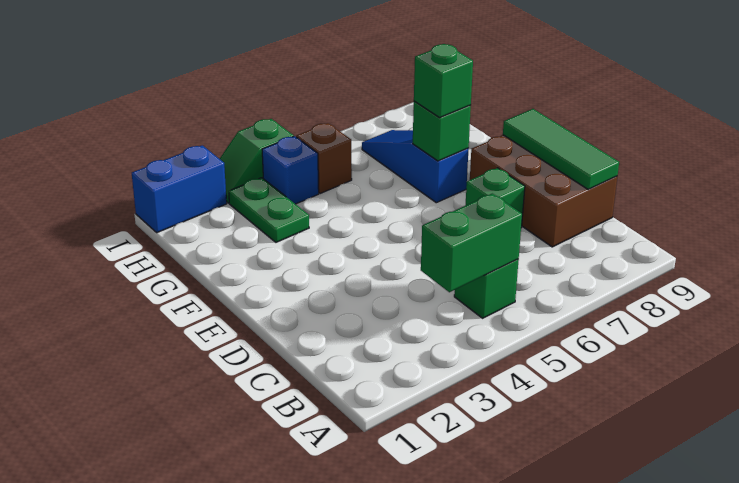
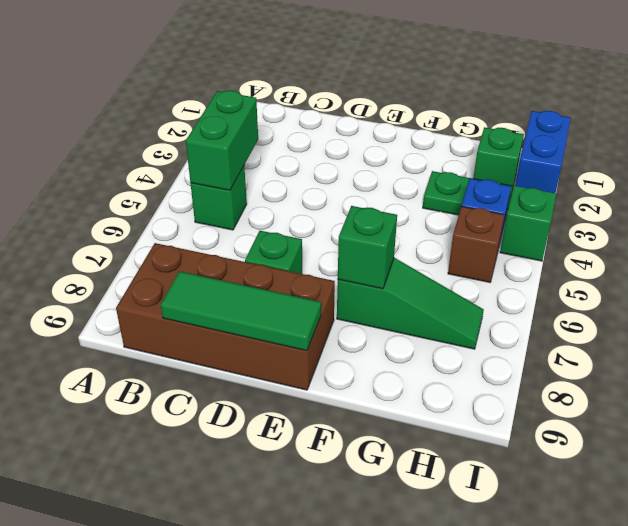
brown brick C8:E9 level 1 -> brown brick B8:E9 level 1
blue slope F7:H7 level 1 top F -> green slope F7:H7 level 1 top F
green brick F7 level 3 -> green brick H2 level 1

